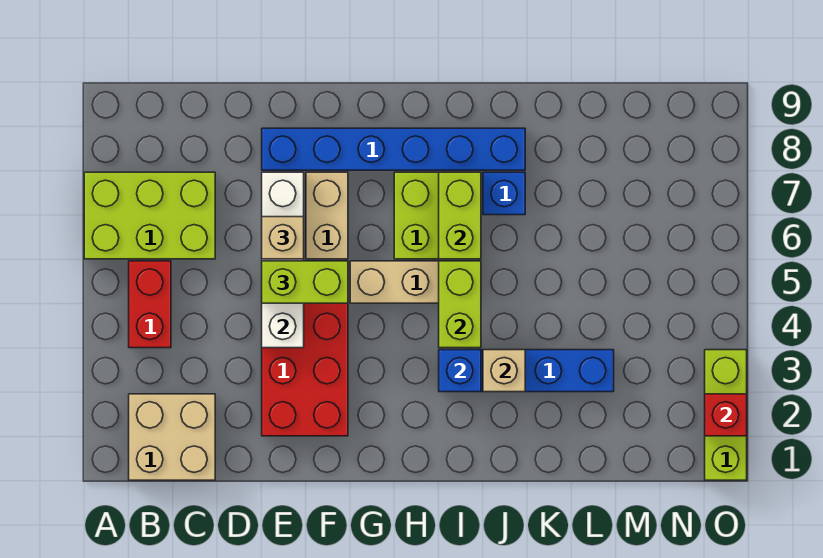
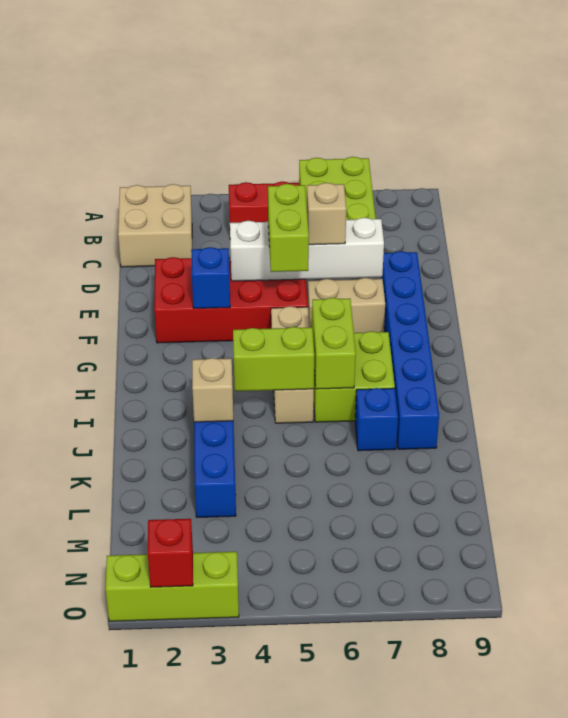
blue brick I3 level 2 -> blue brick F3 level 2
lime brick I6:I7 level 2 -> lime brick H6:I6 level 2

